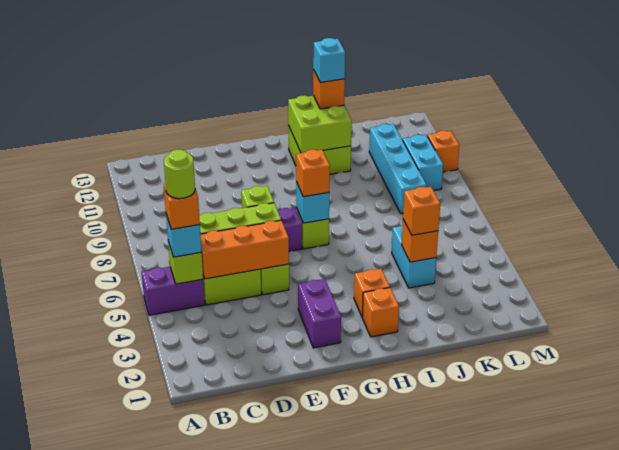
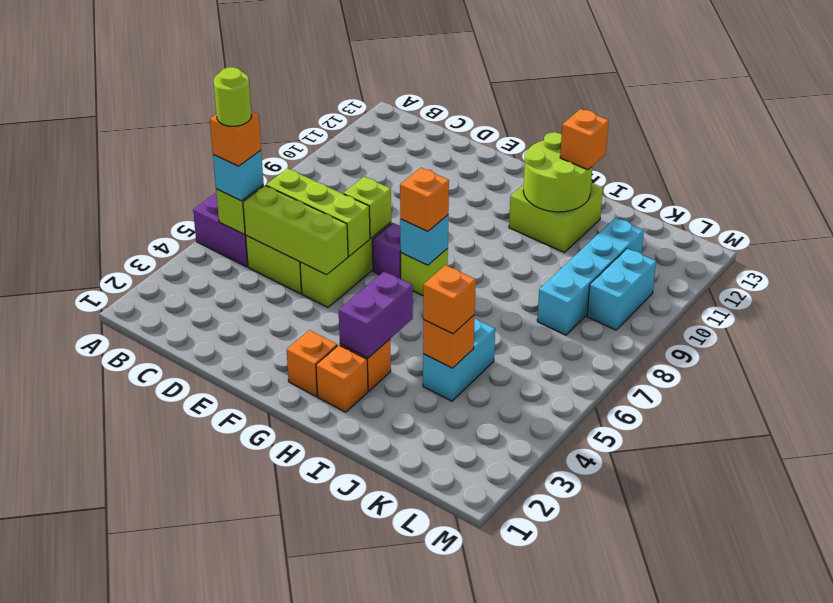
orange brick C5:E5 level 2 -> lime brick C5:E5 level 2
purple brick F2:F3 level 1 -> purple brick H3:H4 level 2
lime brick H11:I12 level 2 -> lime round brick H11:I12 level 2
cyan brick I12 level 4 -> none
orange brick M10 level 1 -> orange brick G2 level 1

